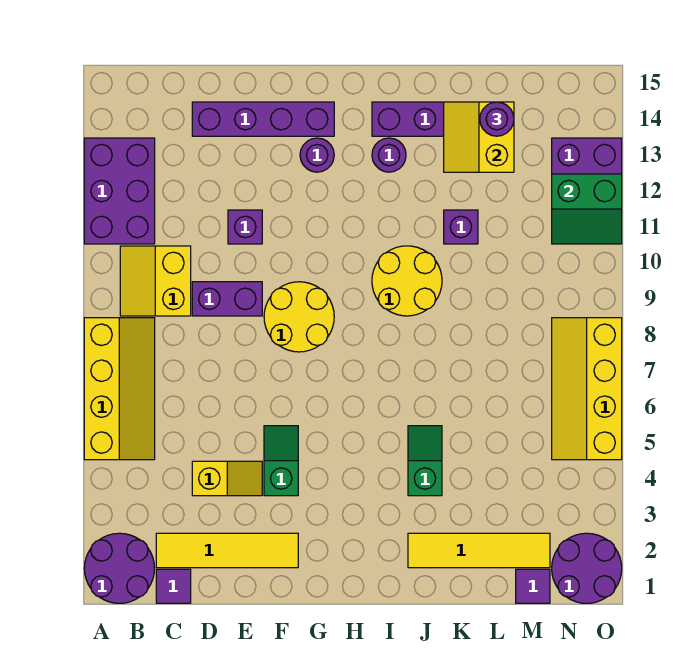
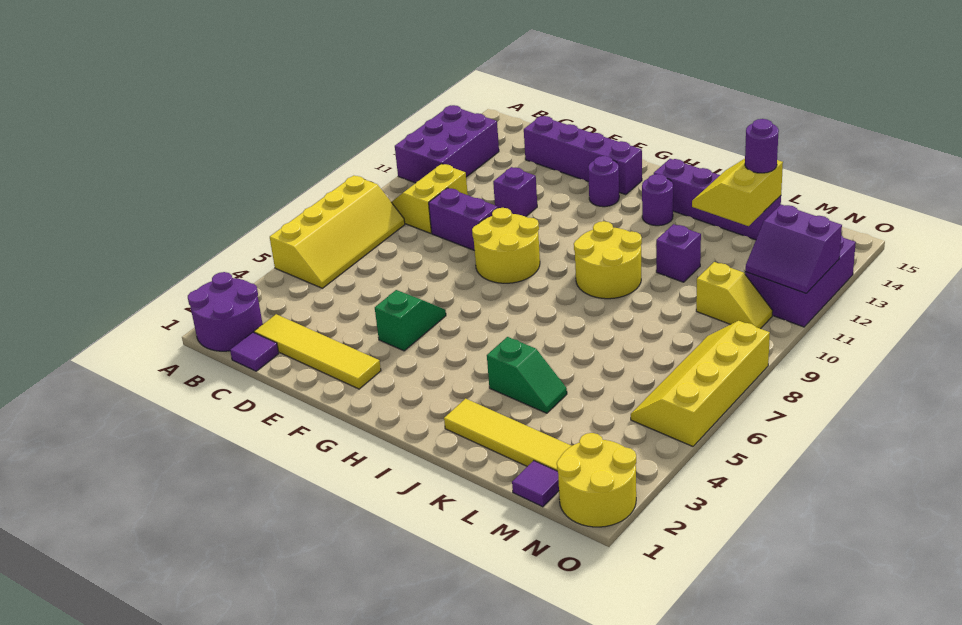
yellow slope D4:E4 level 1 top D -> yellow slope M10:N10 level 1 top M
green slope J4:J5 level 1 top 4 -> green slope J4:K4 level 1 top J
purple round brick N1:O2 level 1 -> yellow round brick N1:O2 level 1
green slope N11:O12 level 2 top 12 -> purple slope N11:O12 level 2 top 12

